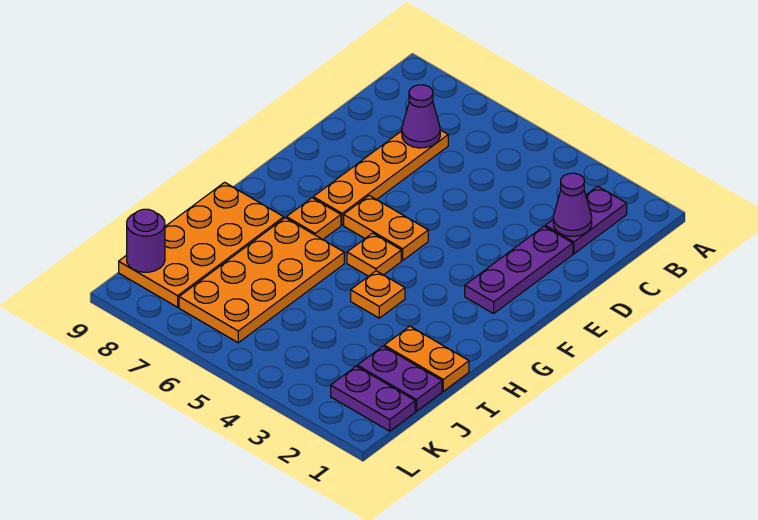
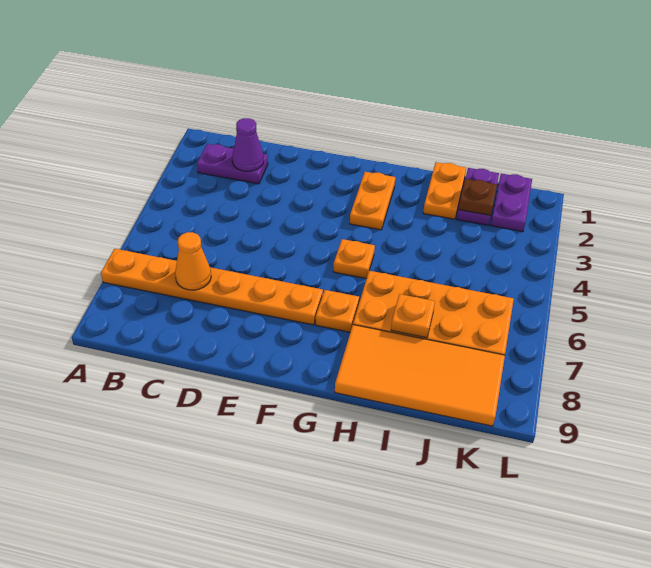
orange plate C7:F7 level 1 -> orange plate A7:F7 level 1
purple cone C7 level 2 -> orange cone C7 level 2
purple plate D2:F2 level 1 -> none
orange plate F5:F6 level 1 -> orange plate G2:G3 level 1
orange plate H4 level 1 -> orange plate I7 level 2
orange plate H8:K9 level 1 -> orange tile H8:K9 level 1
none -> brown plate J2 level 2
purple round brick K9 level 2 -> none

